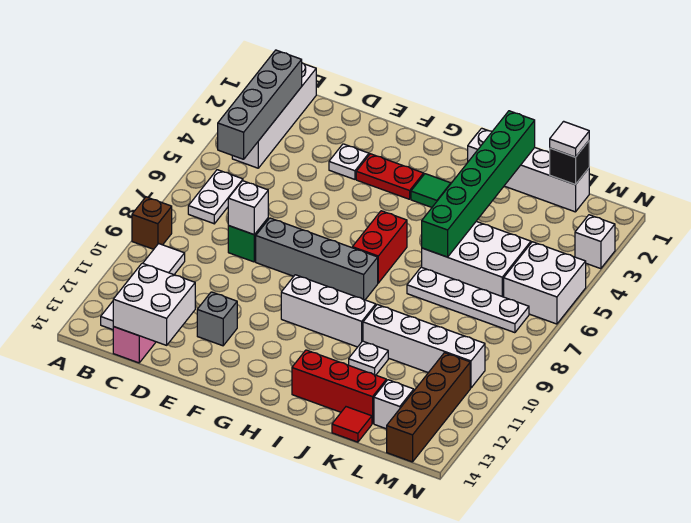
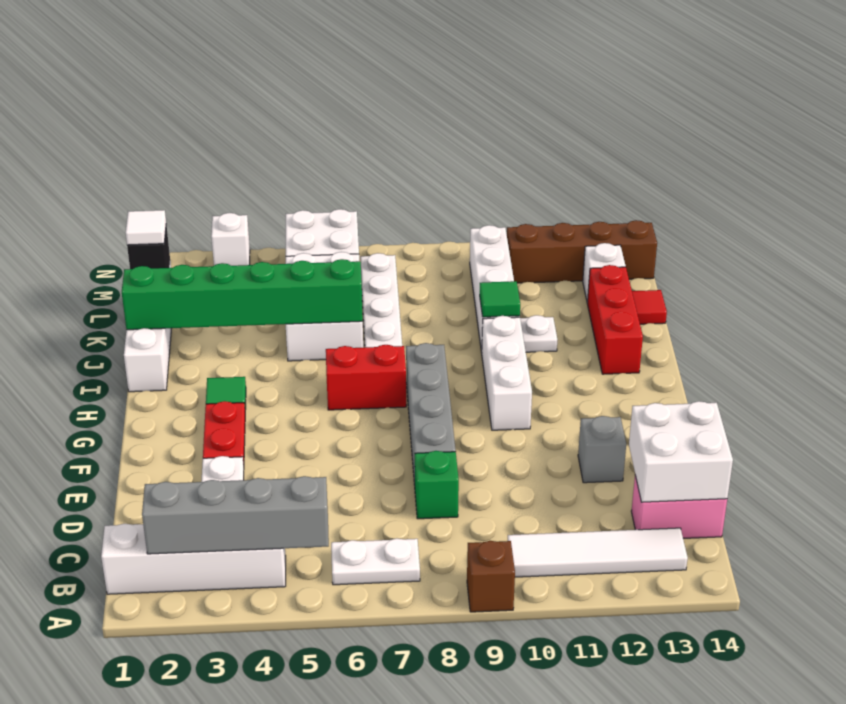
white brick D8 level 2 -> none
none -> green tile J10 level 2

